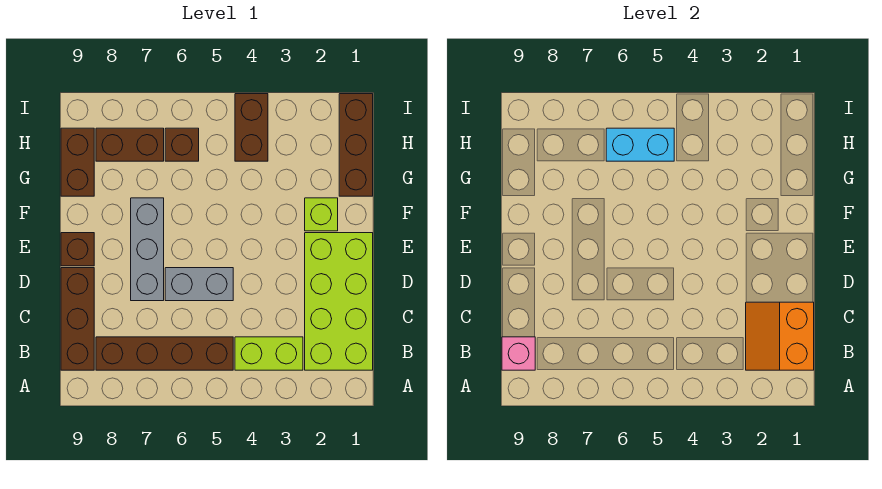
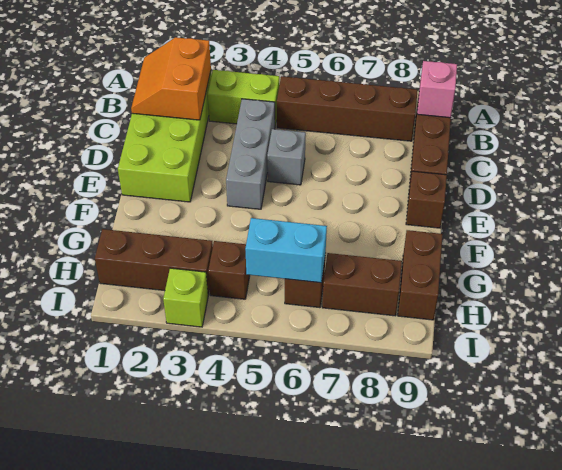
orange slope B1:C2 level 2 top 1 -> orange slope B1:C2 level 2 top 2
grey brick D5:D6 level 1 -> grey brick D5 level 1
grey brick D7:F7 level 1 -> grey brick C4:E4 level 1
lime brick F2 level 1 -> lime brick I3 level 1
brown brick G1:I1 level 1 -> brown brick H1:H3 level 1
brown brick H4:I4 level 1 -> brown brick H4 level 1

